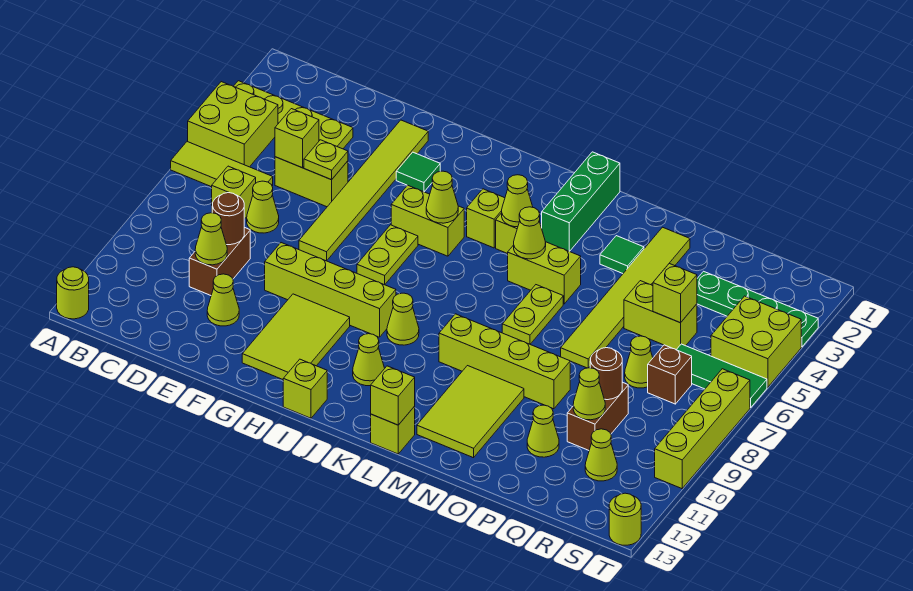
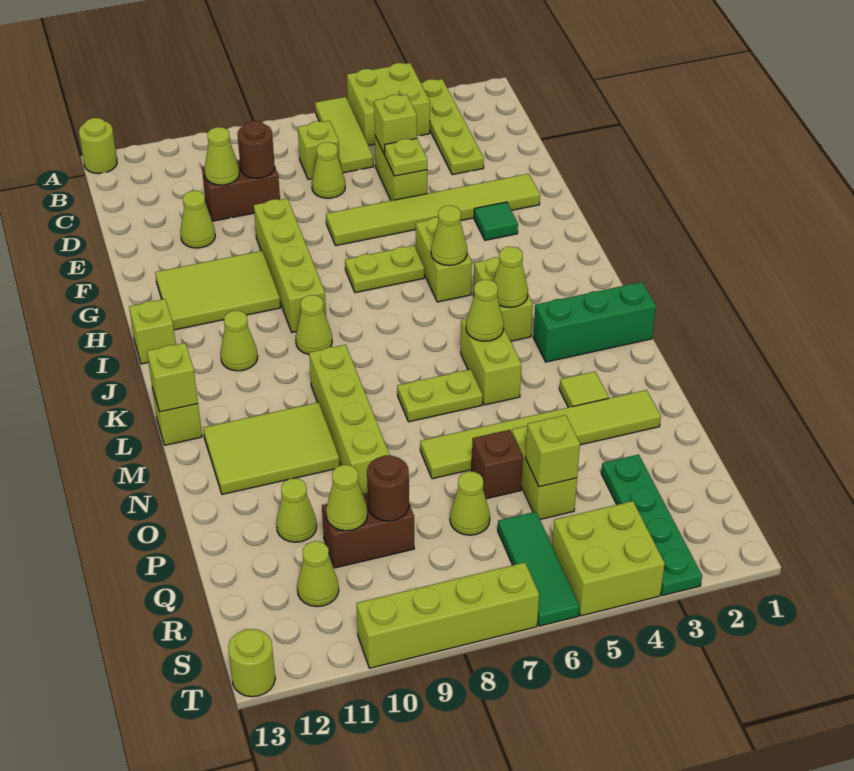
green tile N3 level 1 -> lime tile N3 level 1
brown brick R7 level 1 -> brown brick P6 level 1

